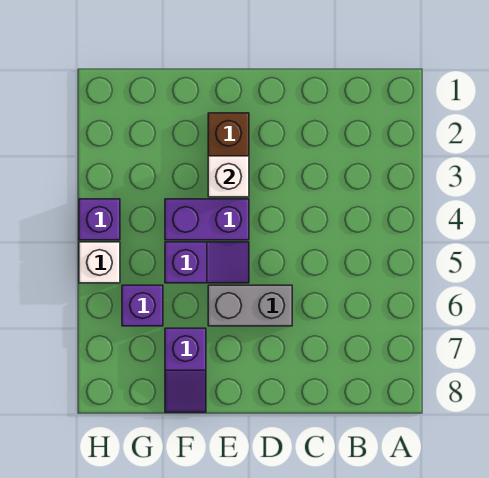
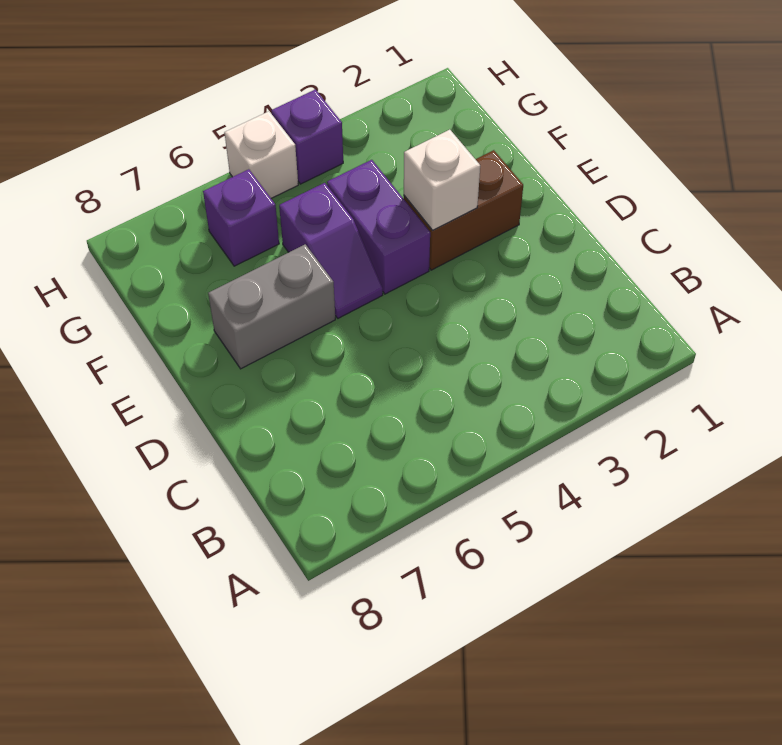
grey brick D6:E6 level 1 -> grey brick E6:E7 level 1
purple slope F7:F8 level 1 top 7 -> none

